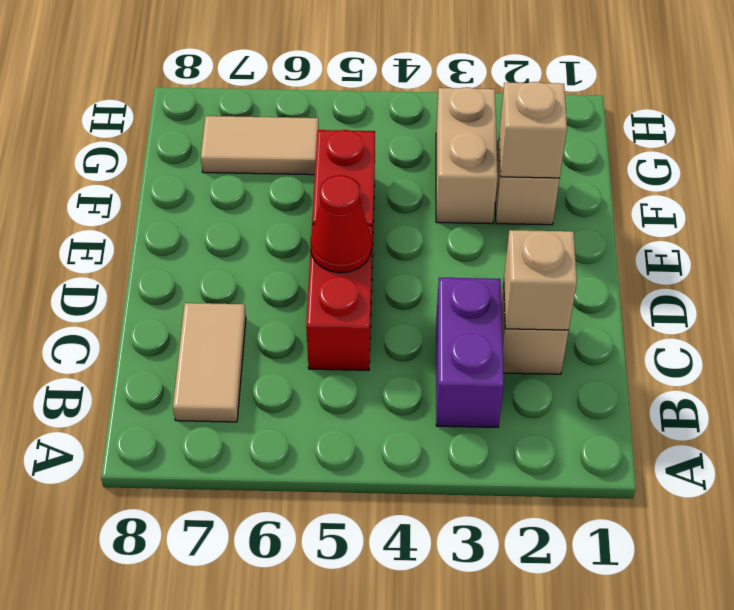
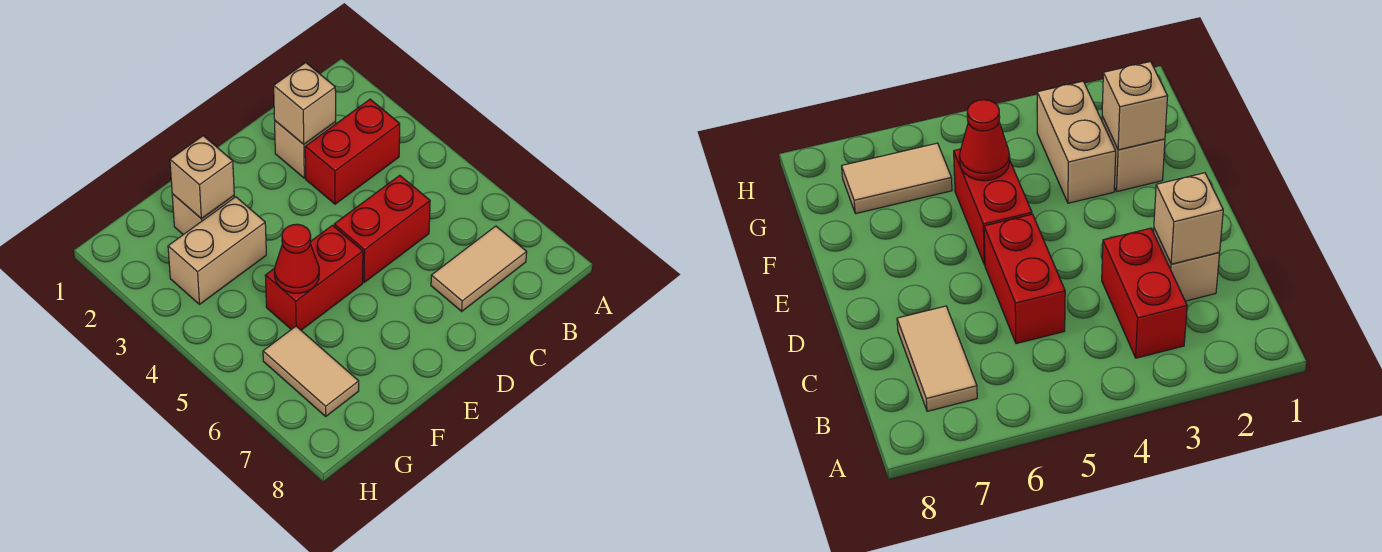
purple brick B3:C3 level 1 -> red brick B3:C3 level 1
red cone D5 level 2 -> red cone F5 level 2

